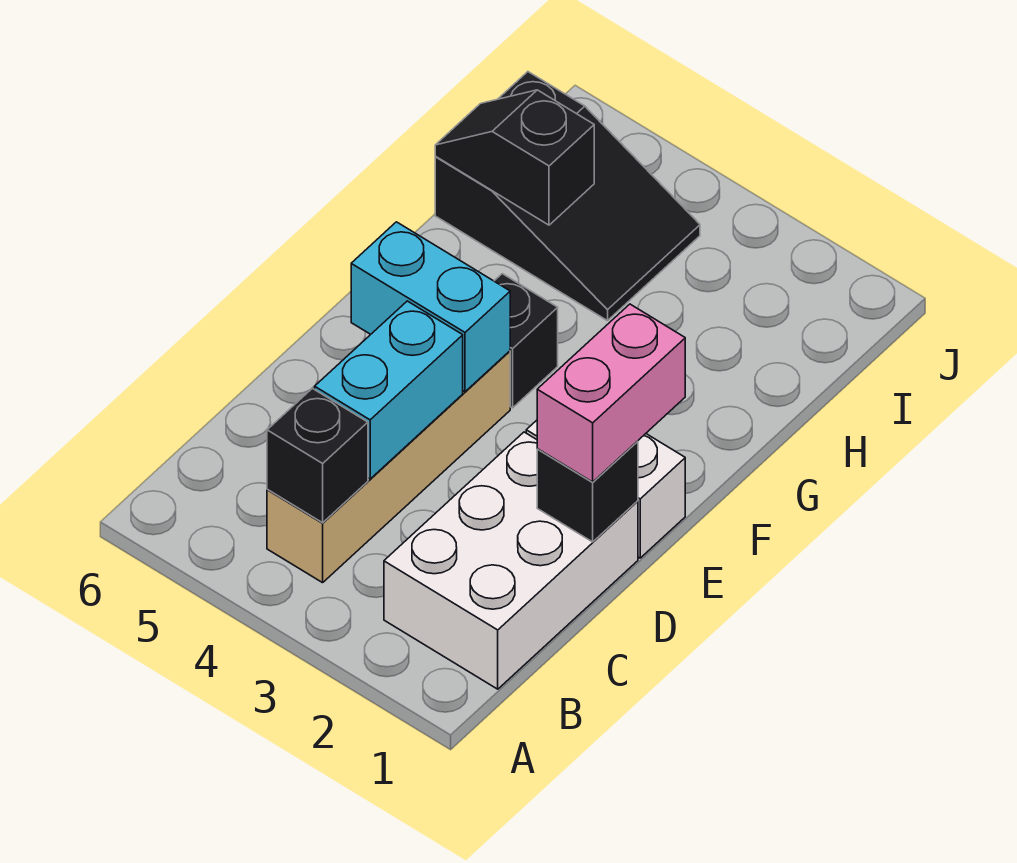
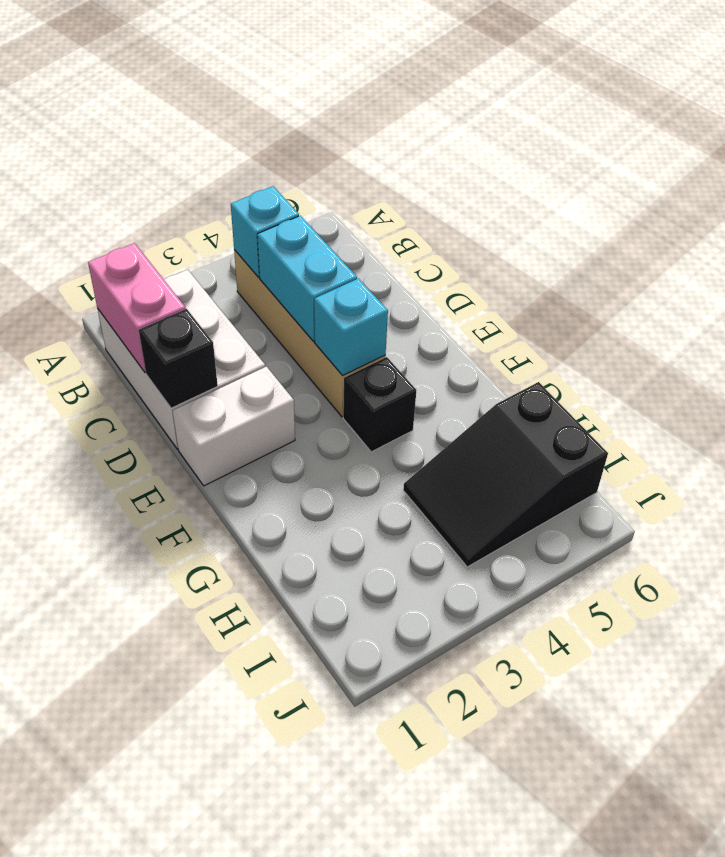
black brick B4 level 2 -> cyan brick B4 level 2
pink brick D1:E1 level 3 -> pink brick B1:C1 level 2
cyan brick E4:E5 level 2 -> cyan brick E4 level 2
black slope H5:H6 level 2 top 5 -> none

